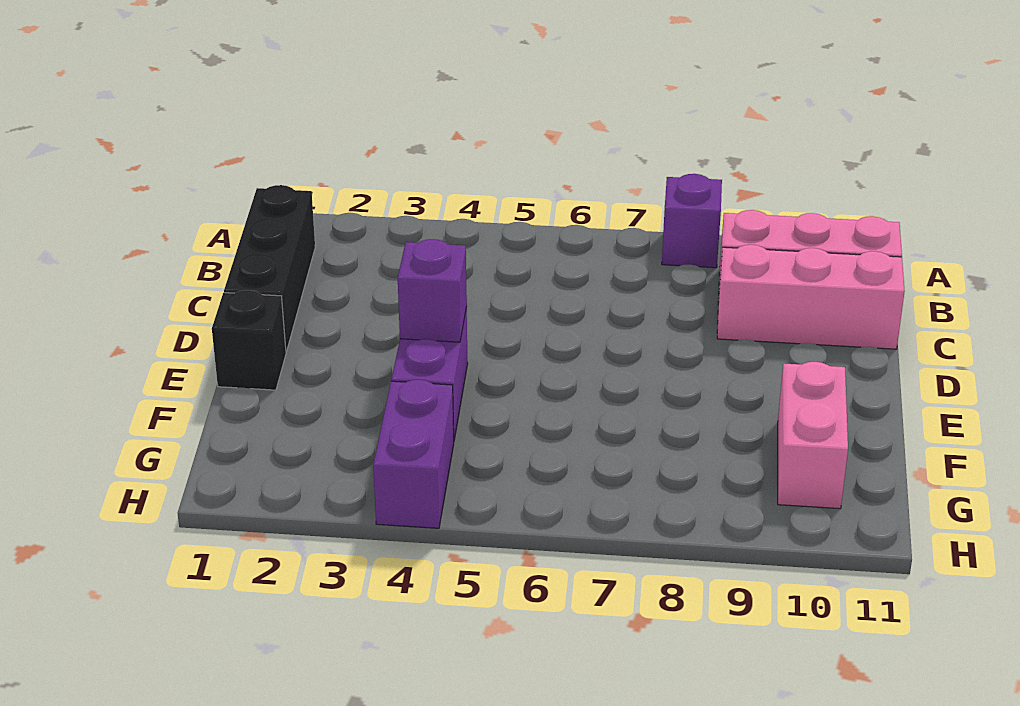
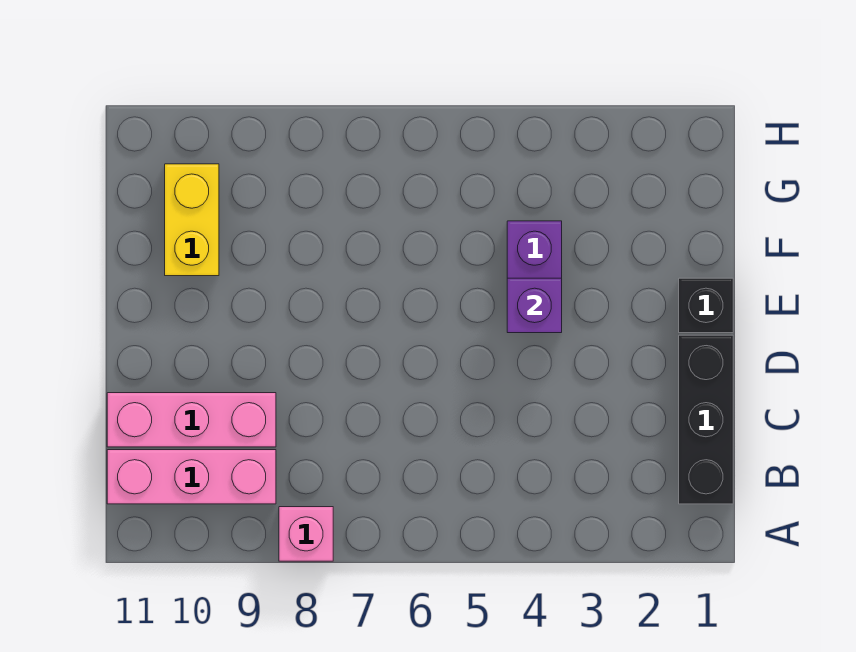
purple brick A8 level 1 -> pink brick A8 level 1
pink brick F10:G10 level 1 -> yellow brick F10:G10 level 1
purple brick G4:H4 level 1 -> none

